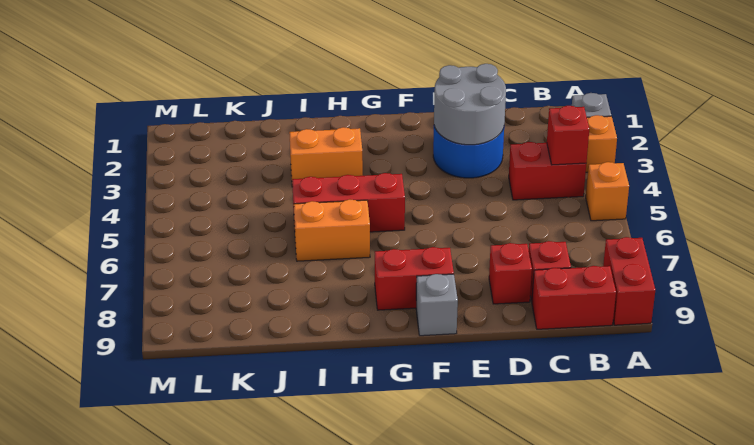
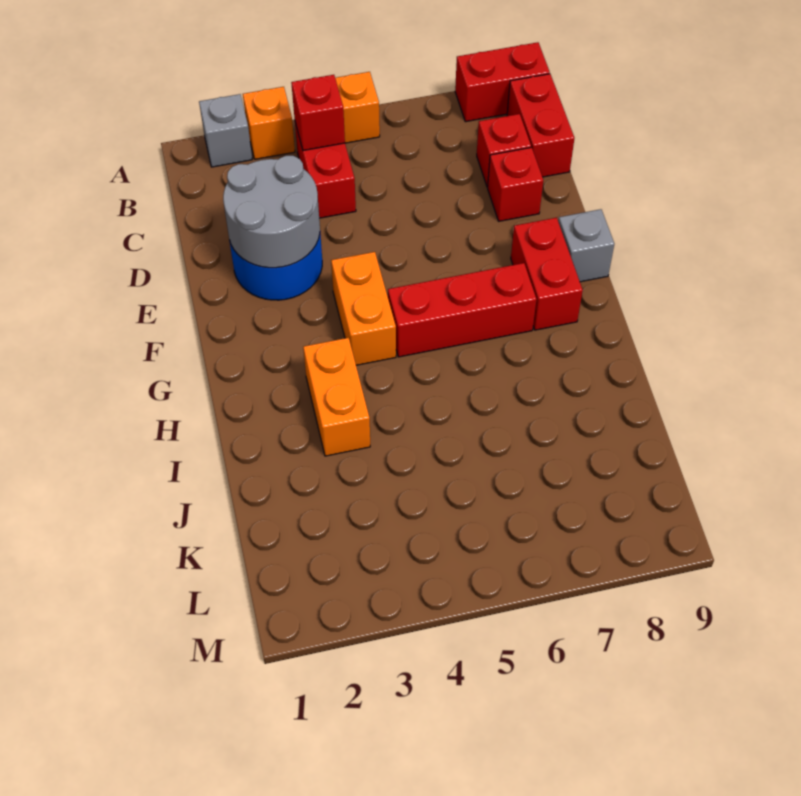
red brick G5:I5 level 1 -> red brick G5:G7 level 1
orange brick H6:I6 level 1 -> orange brick F4:G4 level 1

